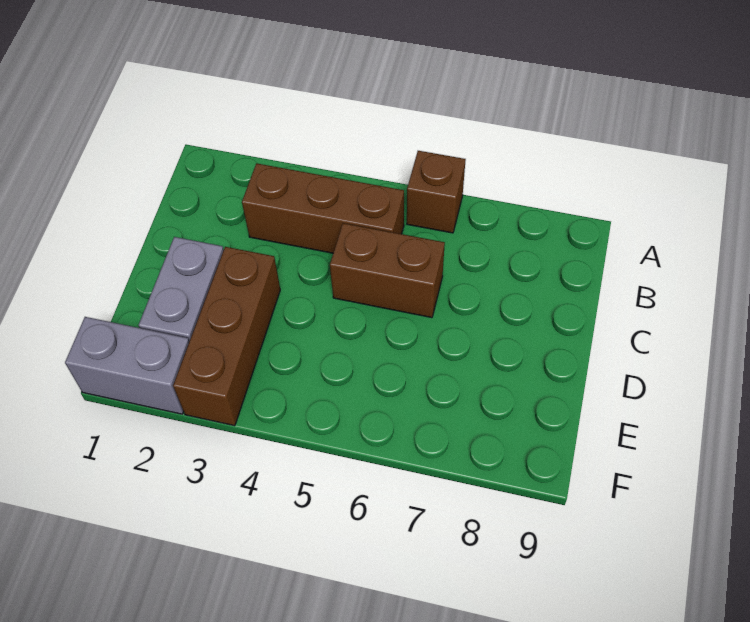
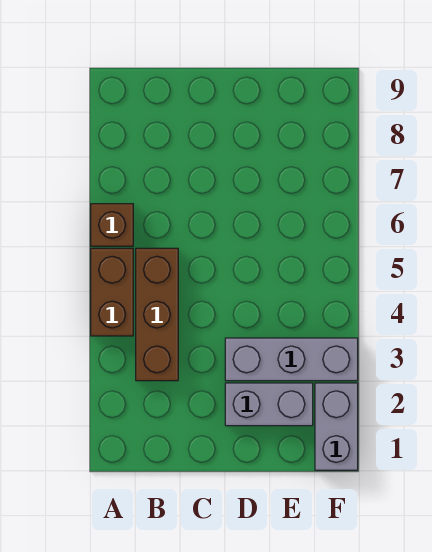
brown brick C5:C6 level 1 -> brown brick A4:A5 level 1
brown brick D3:F3 level 1 -> grey brick D3:F3 level 1

